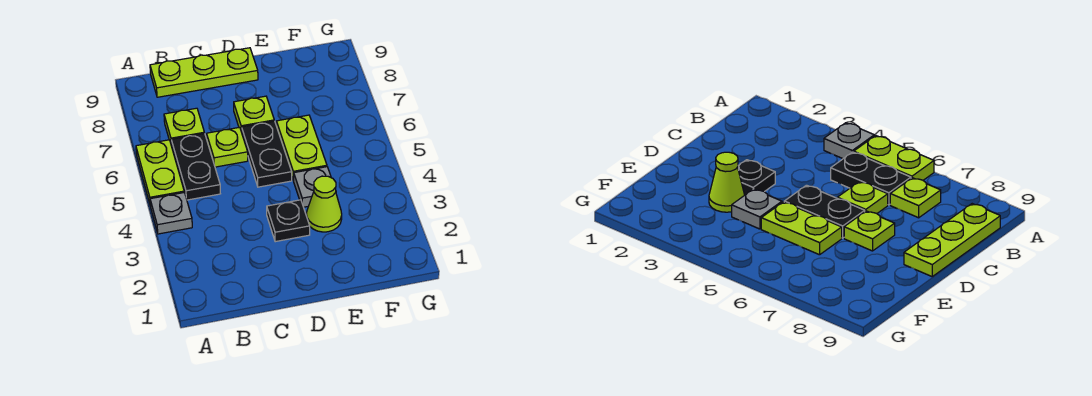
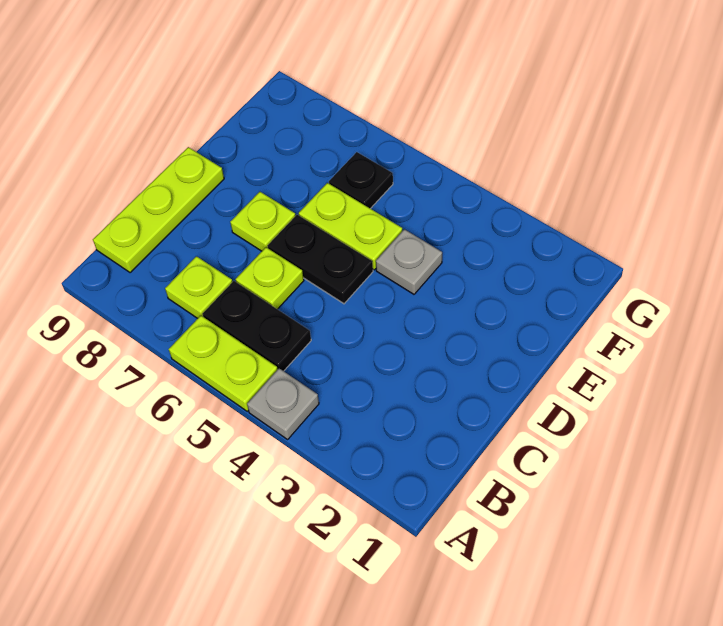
black plate D3 level 1 -> black plate F6 level 1
lime cone E3 level 1 -> none

